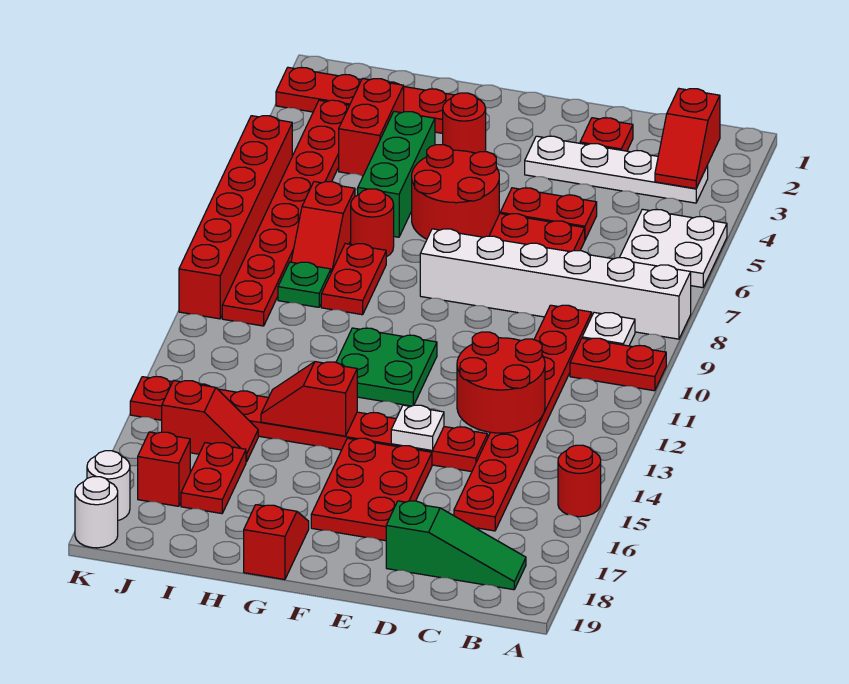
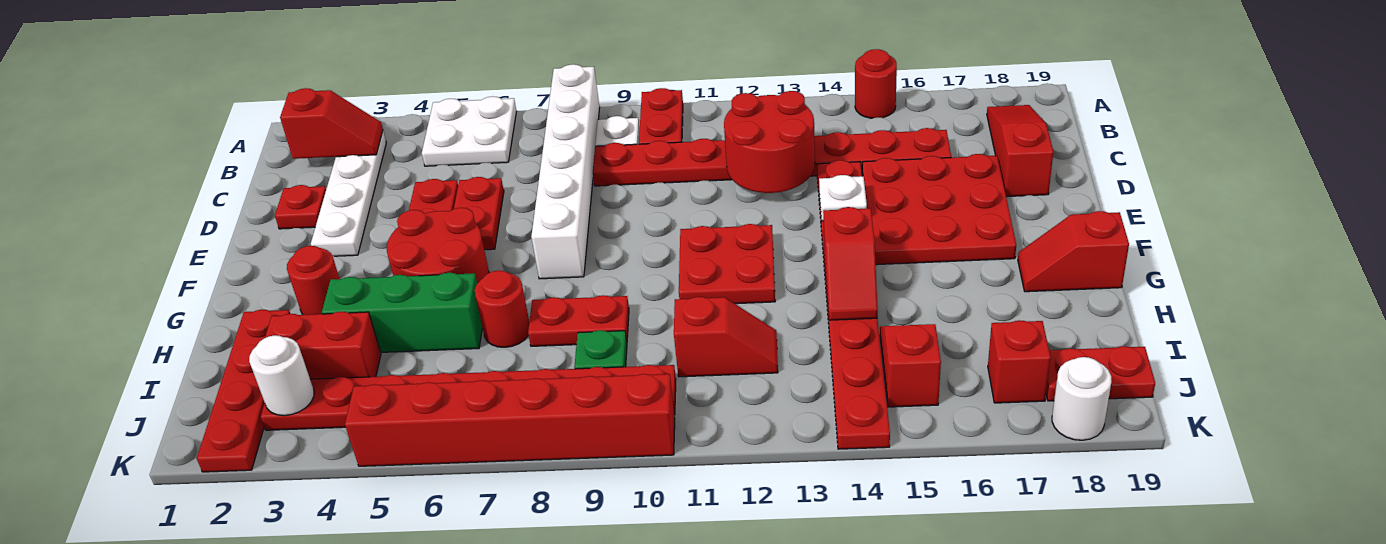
green slope B18:D18 level 1 top D -> red slope B18:D18 level 1 top D
red plate E15:F17 level 1 -> red plate D15:F17 level 1
green plate F11:G12 level 1 -> red plate F11:G12 level 1
red slope I7:I8 level 1 top 7 -> red slope I11:I12 level 1 top 11
red plate I16:I17 level 1 -> red plate J18:J19 level 1
white round brick K19 level 1 -> white round brick J3 level 2

